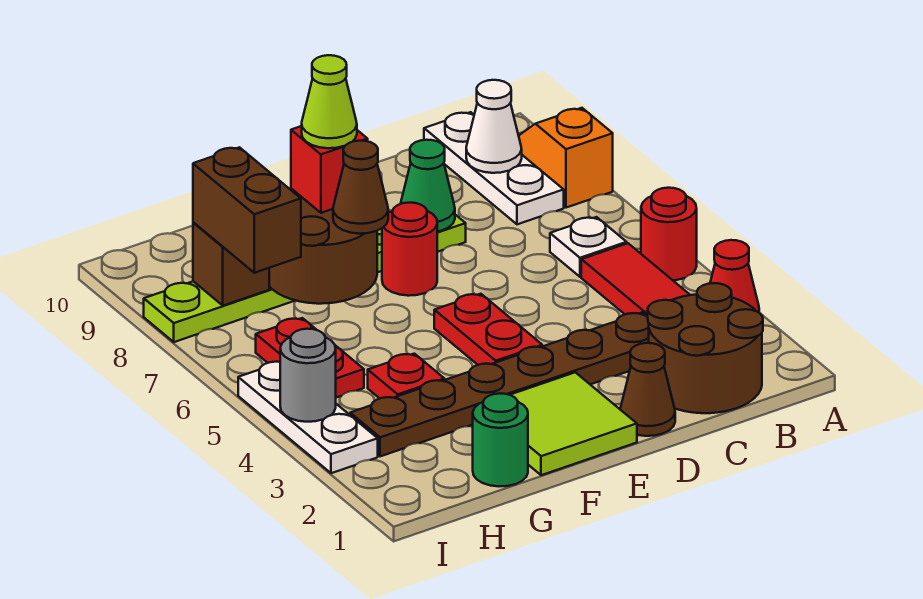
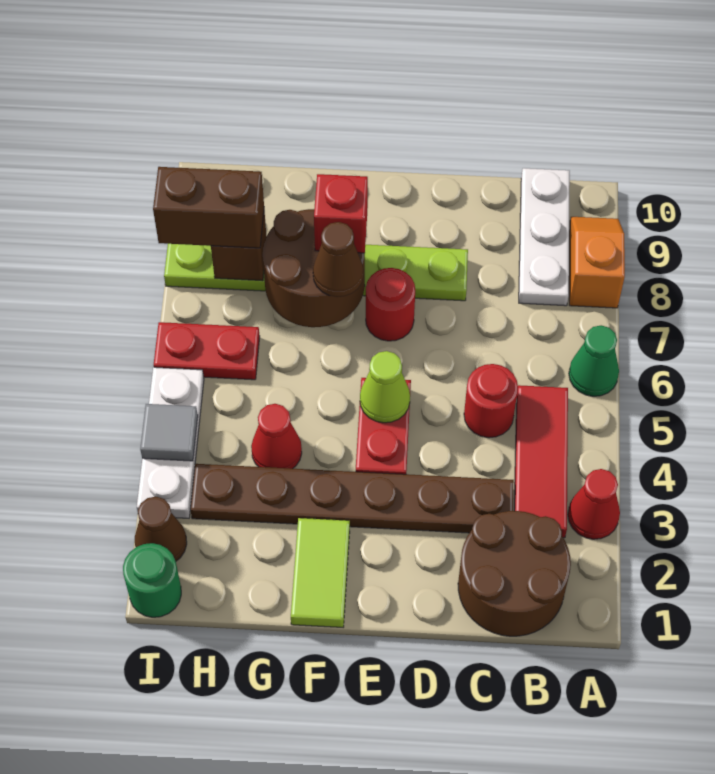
red round brick A5 level 1 -> red round brick C5 level 1
white plate B6 level 1 -> none
white cone B9 level 2 -> none
brown cone D1 level 1 -> brown cone I2 level 1
green cone D8 level 2 -> green cone A6 level 1
lime tile E1:F2 level 1 -> lime tile F1:F2 level 1
lime cone F8 level 4 -> lime cone E5 level 2
green round brick G1 level 1 -> green round brick I1 level 1
red plate G4 level 1 -> red cone G4 level 1
red plate H5:H6 level 1 -> red plate H6:I6 level 1
brown brick H7:H8 level 3 -> brown brick H8:I8 level 3
grey round brick I4 level 2 -> grey tile I4 level 2

